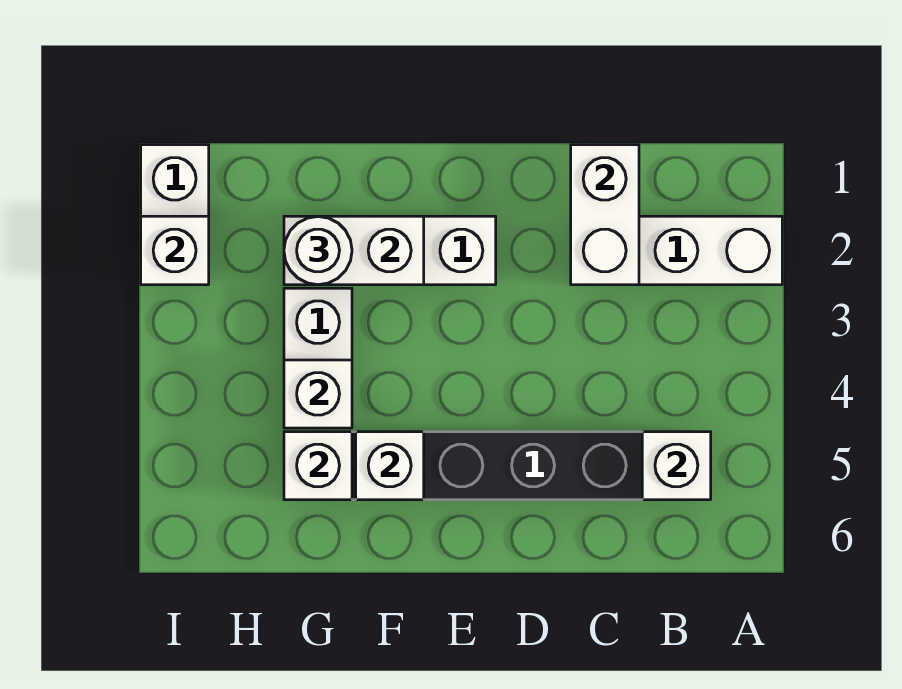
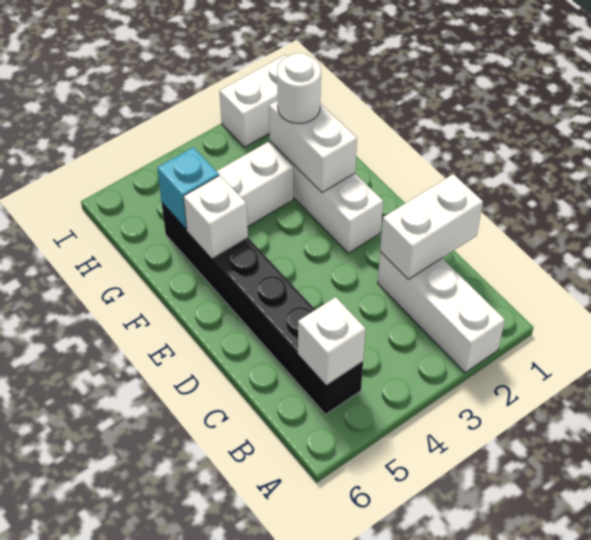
white brick G4 level 2 -> none
white brick G5 level 2 -> cyan brick G5 level 2
white brick I2 level 2 -> none

